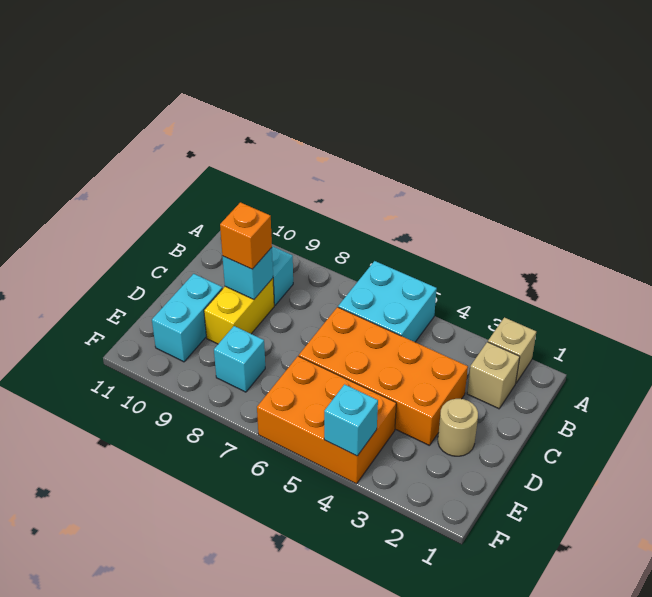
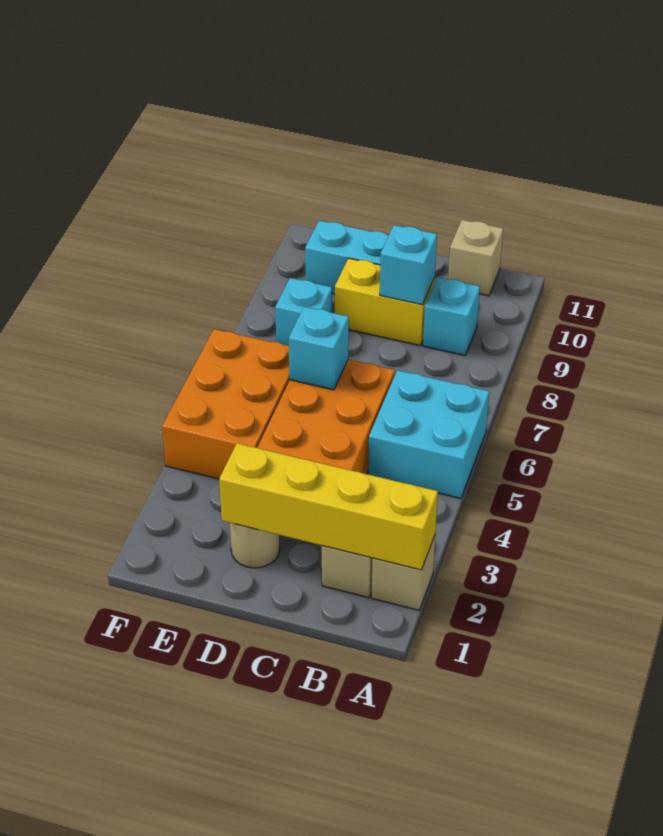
none -> yellow brick A2:D2 level 2
none -> tan brick B11 level 1
orange brick C9 level 3 -> none
cyan brick F4 level 2 -> cyan brick D6 level 2

